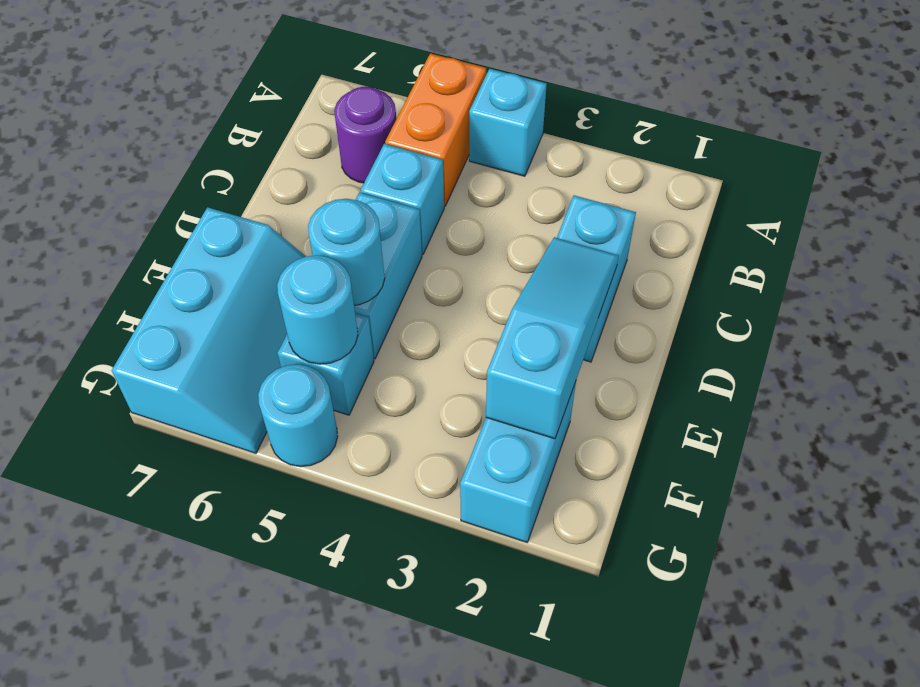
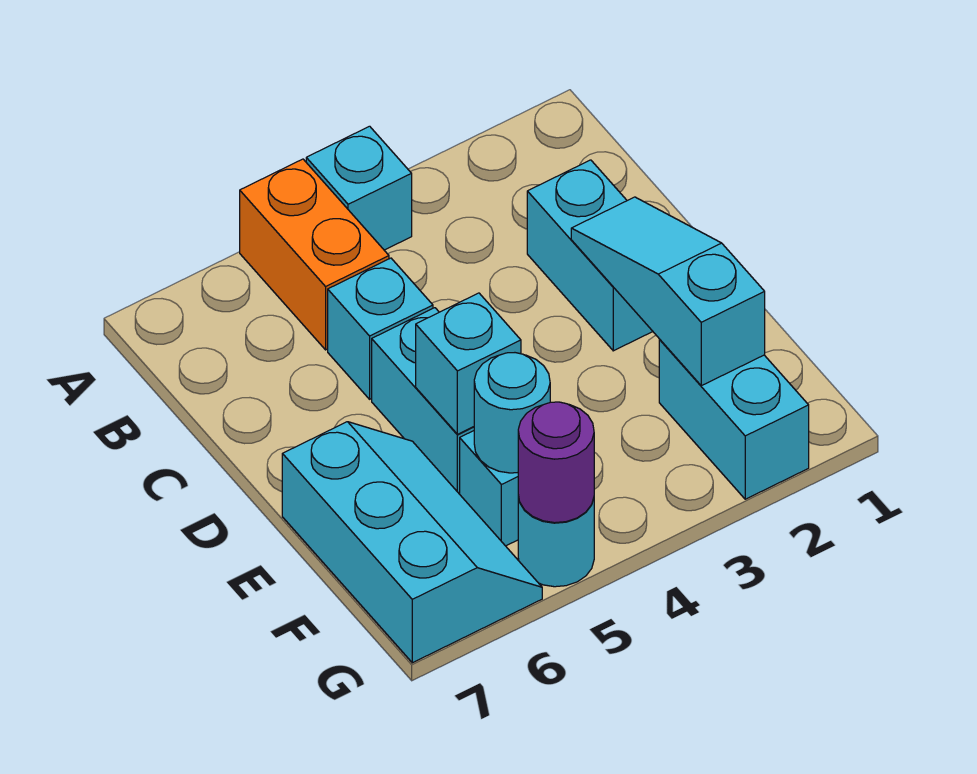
purple round brick B6 level 1 -> purple round brick G5 level 2
cyan round brick E5 level 2 -> cyan brick E5 level 2

